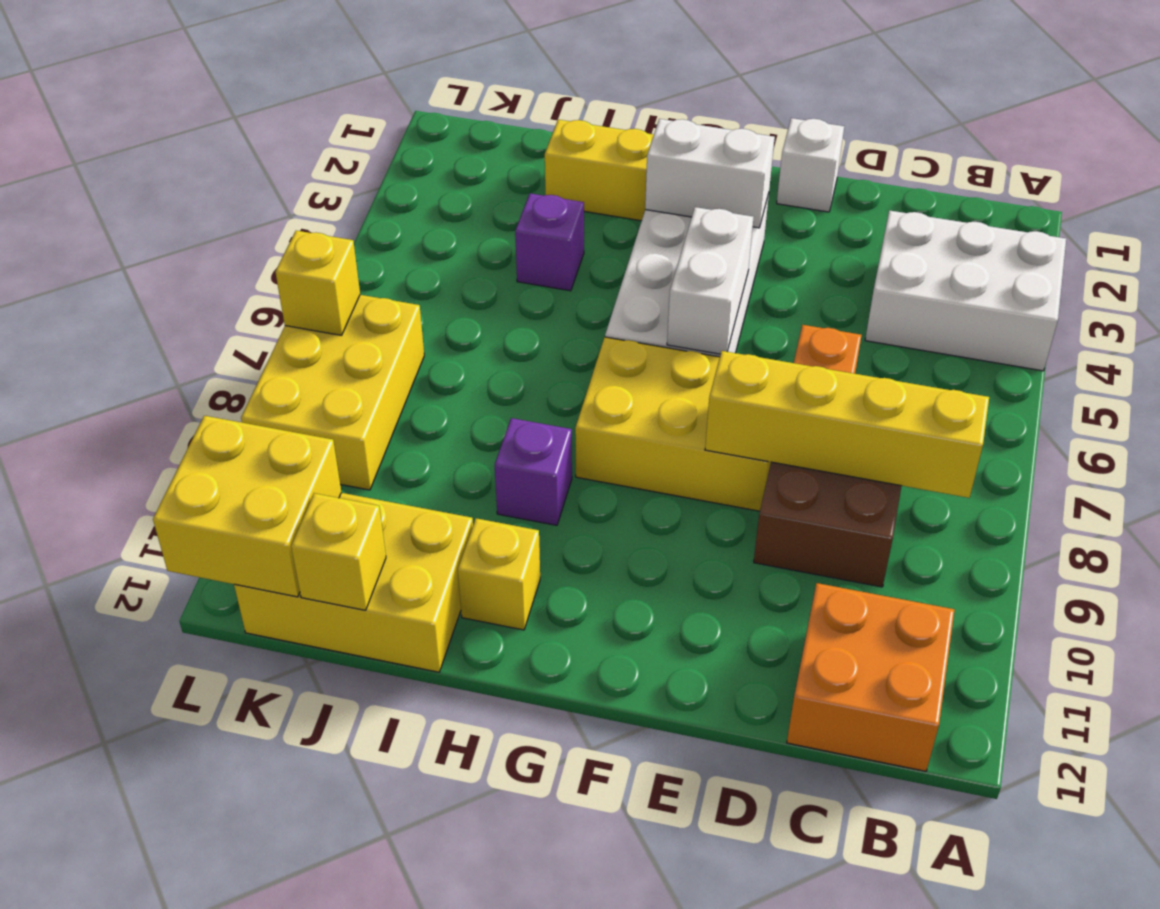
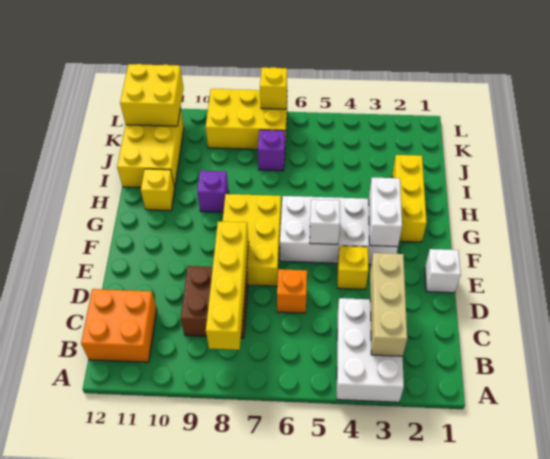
none -> tan brick B3:D3 level 2
white brick F5:F6 level 2 -> white brick F5 level 2
purple brick I4 level 1 -> purple brick J7 level 1
yellow brick J12 level 2 -> yellow brick E4 level 1

